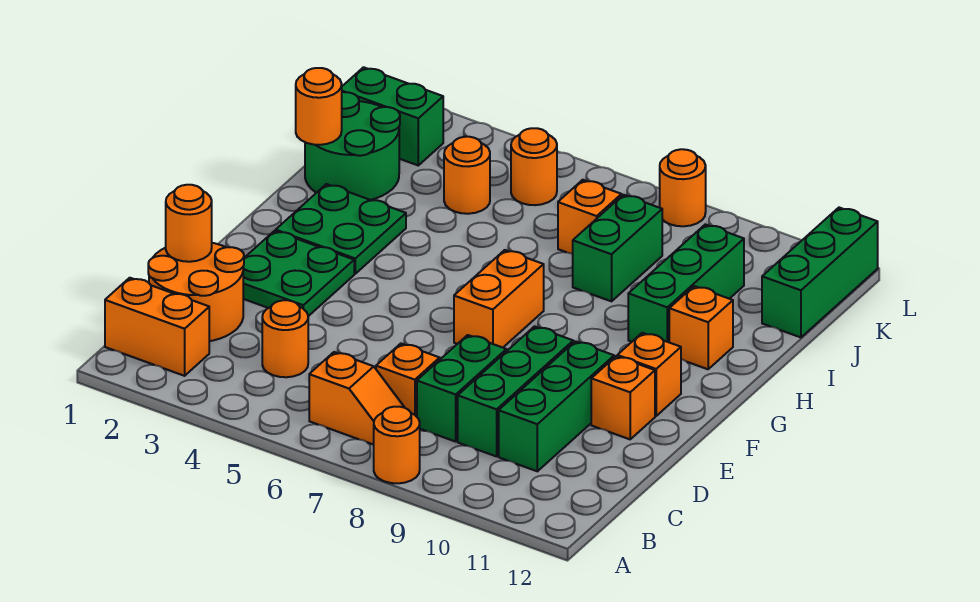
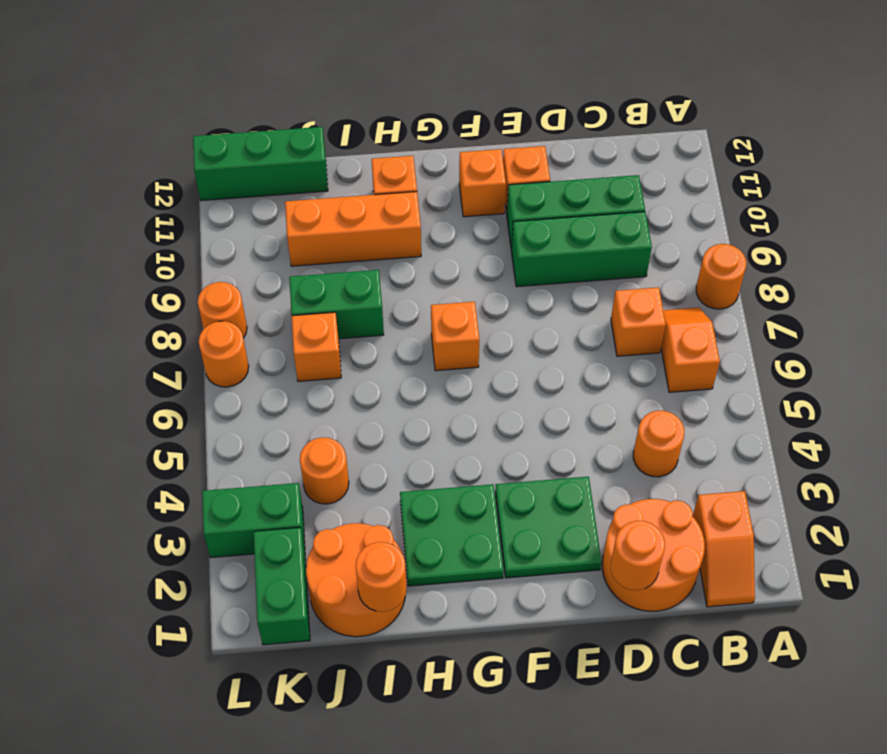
orange brick B1:B2 level 1 -> orange slope B1:B2 level 1 top 2
green brick C8:D8 level 1 -> green brick K3:L3 level 1
orange brick F7:G7 level 1 -> orange brick G7 level 1
green brick H10:J10 level 1 -> orange brick H10:J10 level 1
green round brick I1:J2 level 1 -> orange round brick I1:J2 level 1
orange round brick K5 level 1 -> orange round brick L7 level 1

